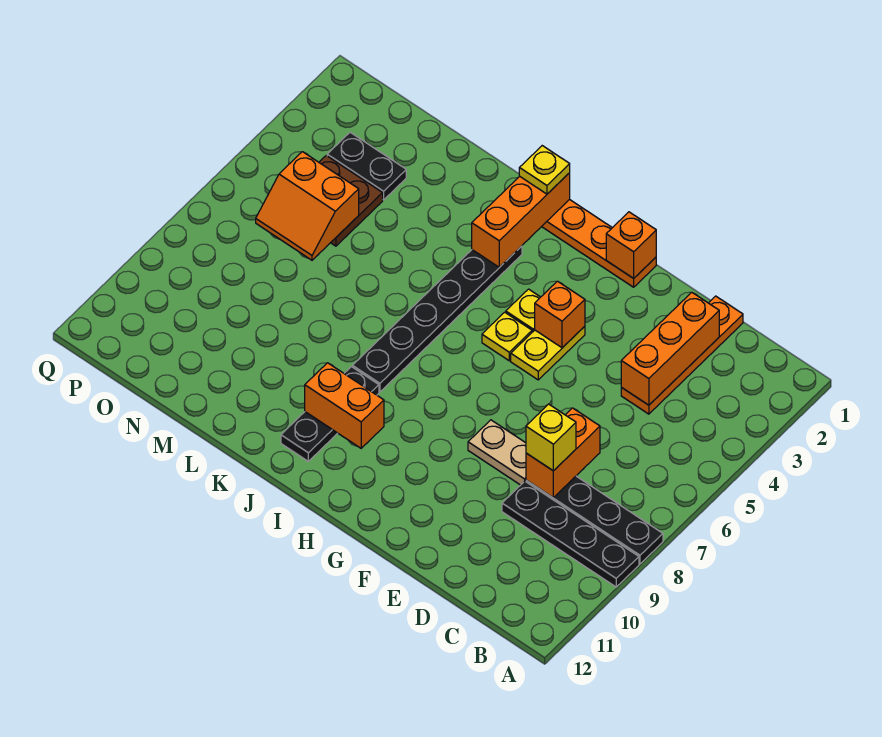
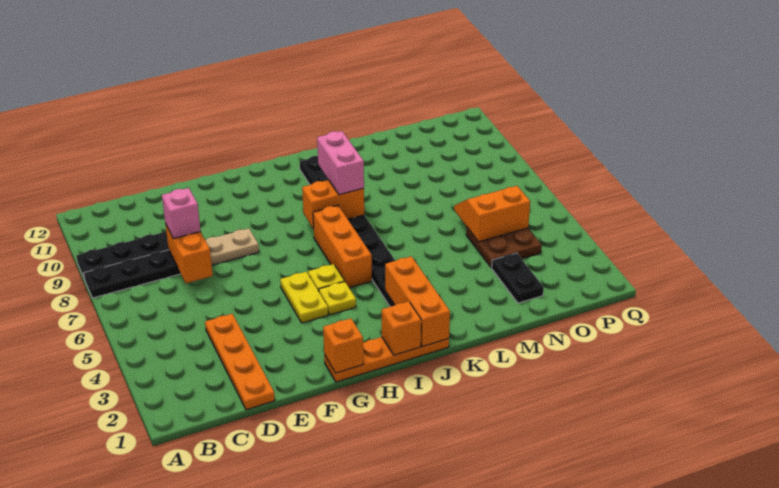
orange brick D2:D4 level 2 -> orange brick I5:I7 level 1
yellow brick D8 level 3 -> pink brick D8 level 3
orange brick G4 level 2 -> orange brick I1 level 2
orange brick I10:J10 level 2 -> orange brick I8:J8 level 2
yellow plate J1 level 3 -> none
none -> pink brick J8:J9 level 3
black plate N3:O3 level 1 -> black plate N2:N3 level 1

